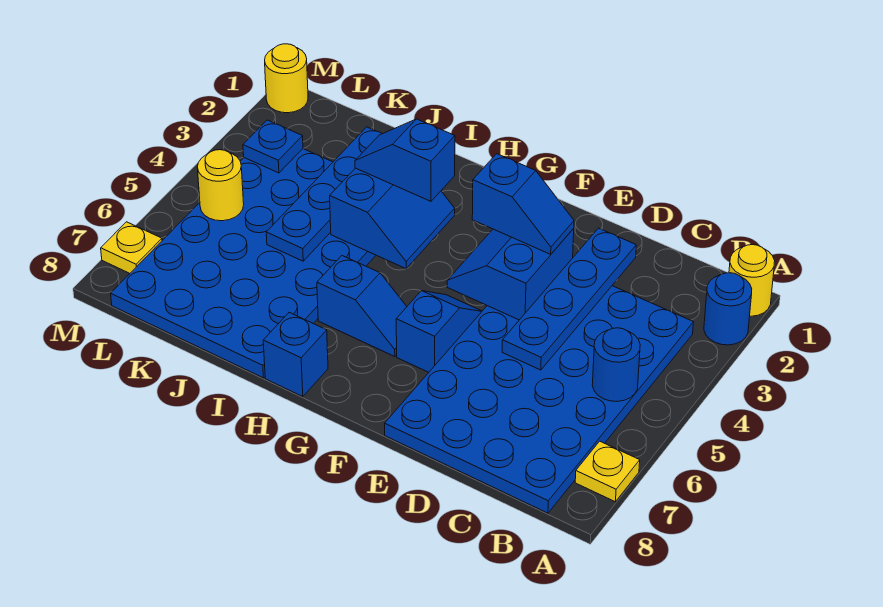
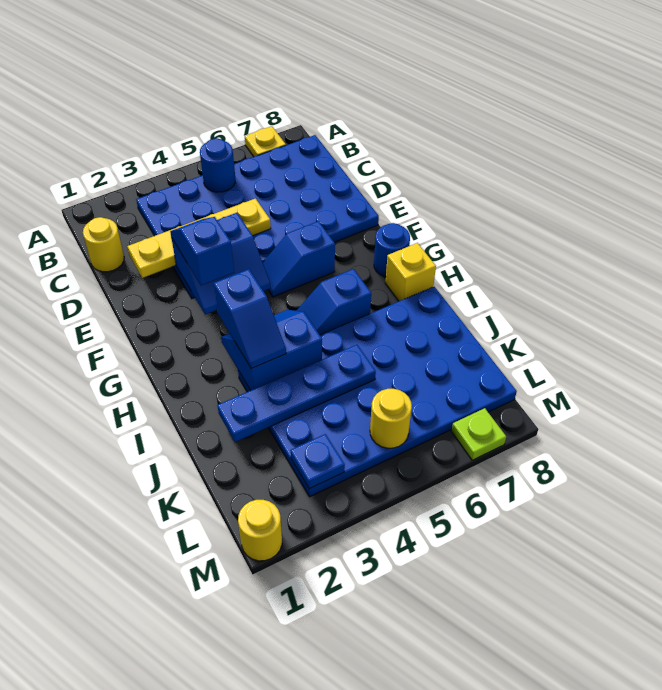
yellow round brick A1 level 1 -> yellow round brick C1 level 1
blue round brick A2 level 1 -> blue round brick G8 level 1
blue plate D2:D5 level 2 -> yellow plate D2:D5 level 2
blue slope G6:H6 level 1 top H -> blue slope H5:H6 level 1 top 6
blue brick H8 level 1 -> yellow brick H8 level 1
yellow plate M7 level 1 -> lime plate M7 level 1

